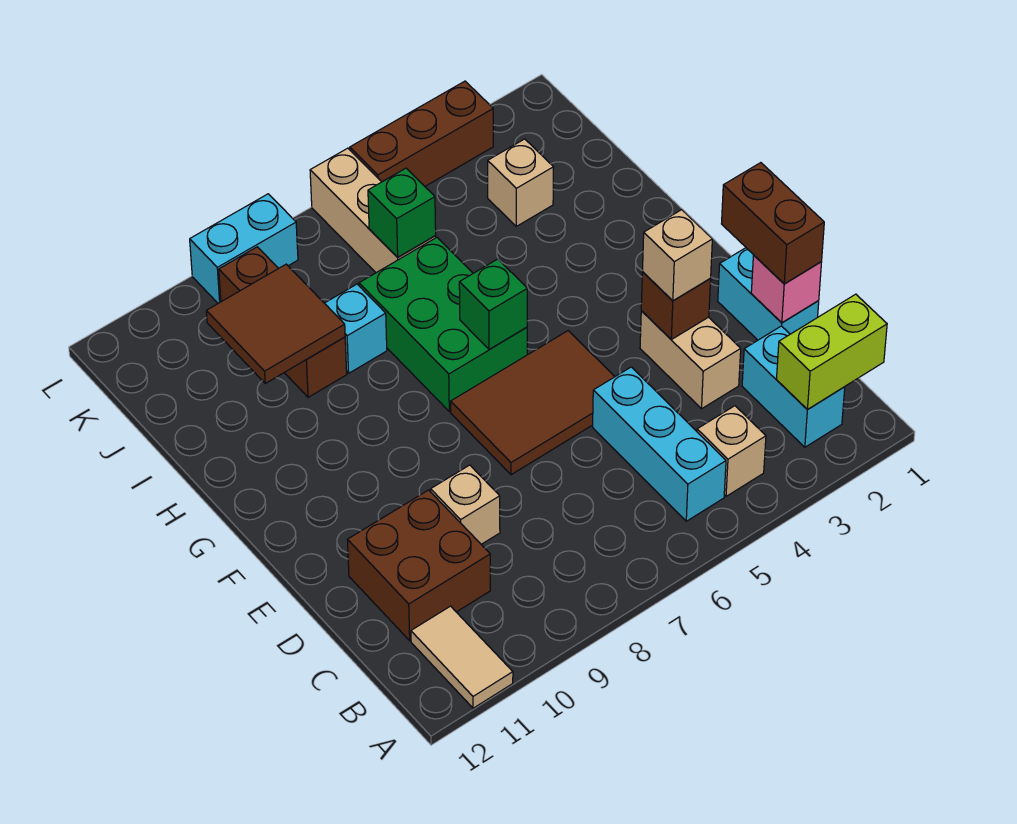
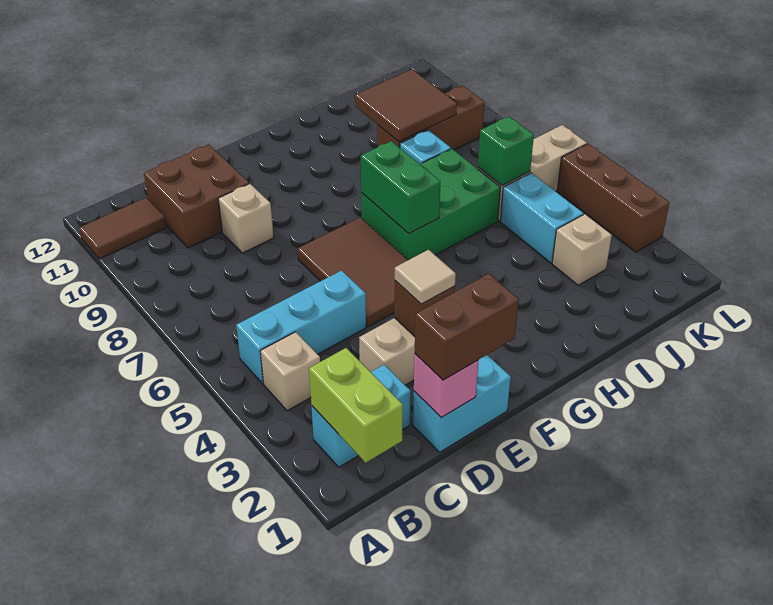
tan tile A11:B11 level 1 -> brown tile A11:B11 level 1
tan brick E3 level 3 -> tan tile E3 level 3
green brick G6 level 2 -> green brick G6:G7 level 2
cyan brick L8:L9 level 1 -> cyan brick J4:J5 level 1

